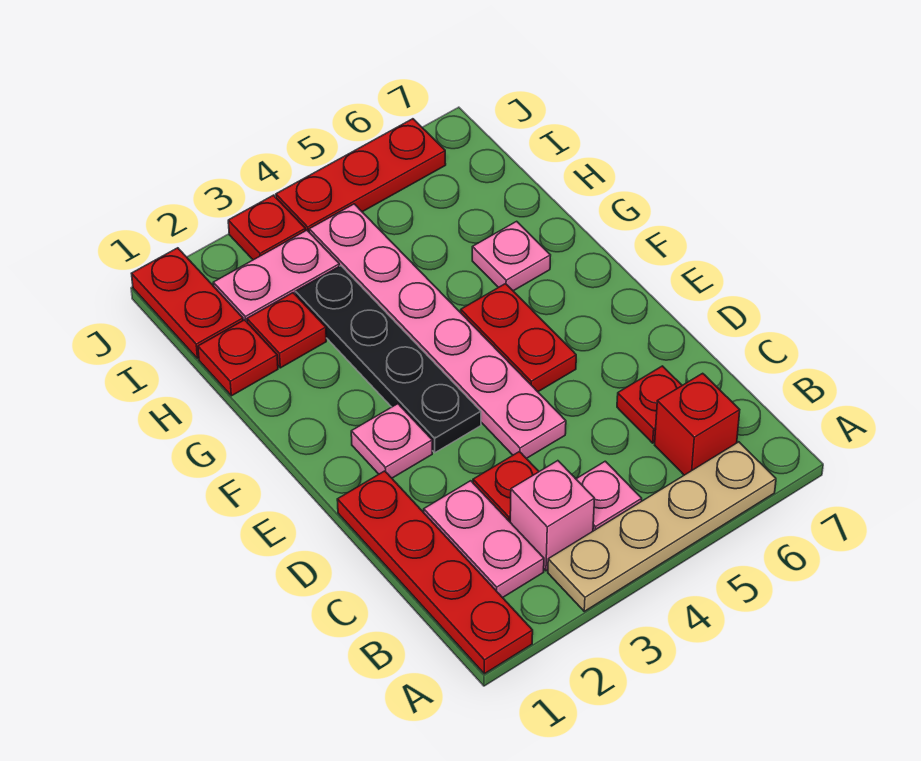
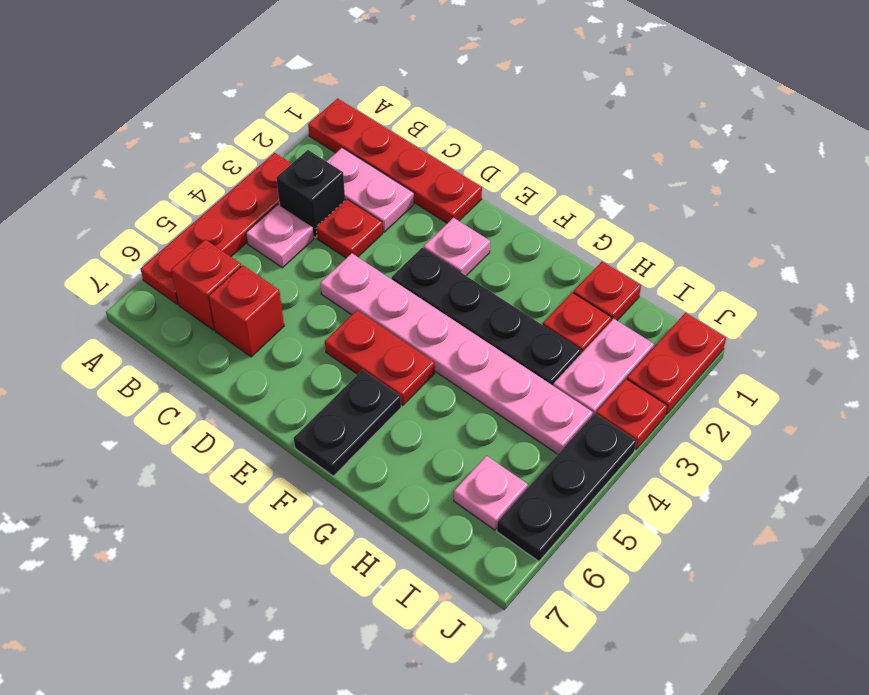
tan plate A3:A6 level 1 -> red plate A3:A6 level 1
pink brick B3 level 1 -> black brick B3 level 1
red plate C6 level 1 -> red brick C6 level 1
none -> black plate F6:F7 level 1
pink plate G6 level 1 -> pink plate I6 level 1
red plate I1:J1 level 1 -> red plate J1:J2 level 1
red plate J4:J6 level 1 -> black plate J4:J6 level 1

